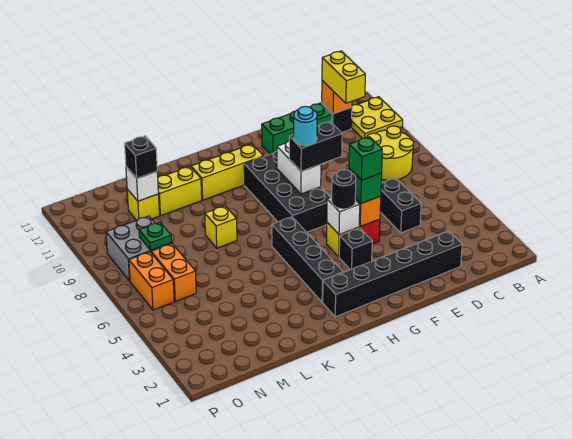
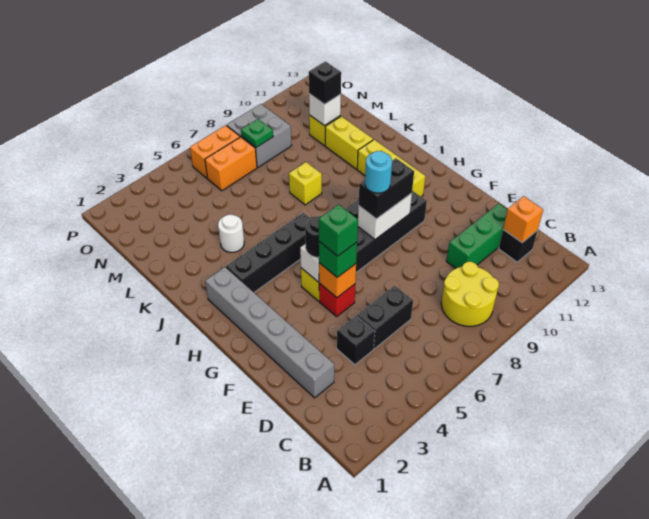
yellow plate A11:B12 level 1 -> none
yellow brick C11:C12 level 3 -> none
black brick D2:I2 level 1 -> grey brick D2:I2 level 1
green brick D12:F12 level 1 -> green brick D10:D12 level 1
black brick F8:G8 level 3 -> black brick G8:G9 level 3
black brick G4 level 1 -> black brick D4 level 1
none -> white round brick K4 level 1

